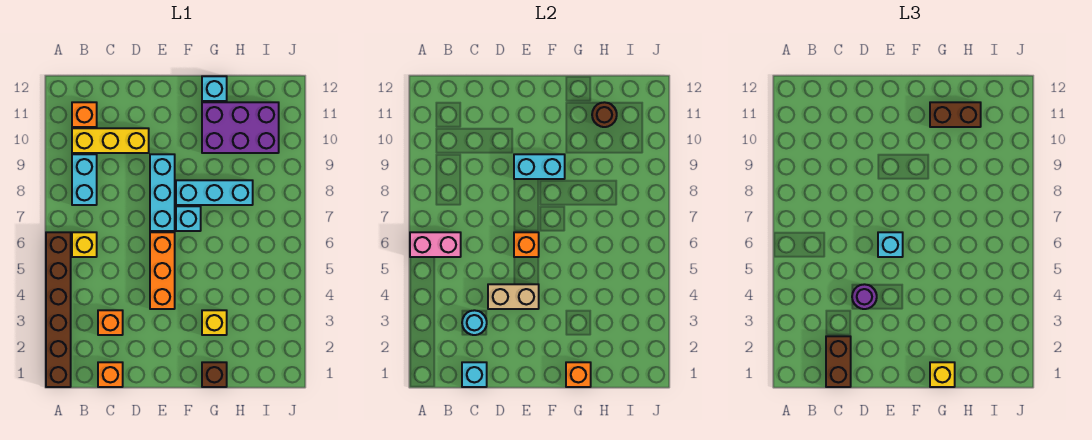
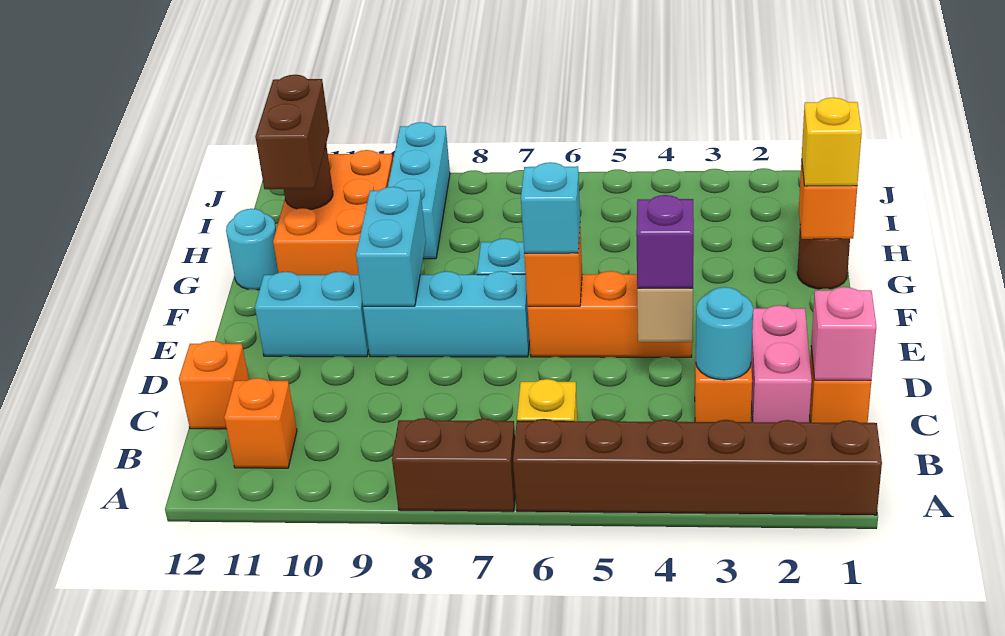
pink brick A6:B6 level 2 -> pink brick C2:D2 level 1
cyan brick B8:B9 level 1 -> cyan brick E10:E11 level 1
yellow brick B10:D10 level 1 -> none
cyan brick C1 level 2 -> pink brick C1 level 2
brown brick C1:C2 level 3 -> brown brick A7:A8 level 1
none -> orange brick C12 level 1
purple round brick D4 level 3 -> purple brick D4 level 3
cyan brick F8:H8 level 1 -> cyan brick H9:J9 level 1
brown brick G1 level 1 -> brown round brick G1 level 1
yellow brick G3 level 1 -> none
purple brick G10:I11 level 1 -> orange brick G10:I11 level 1
cyan brick G12 level 1 -> cyan round brick G12 level 1

